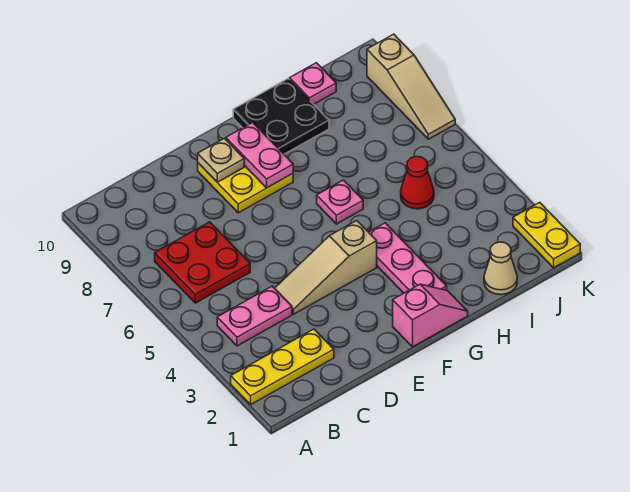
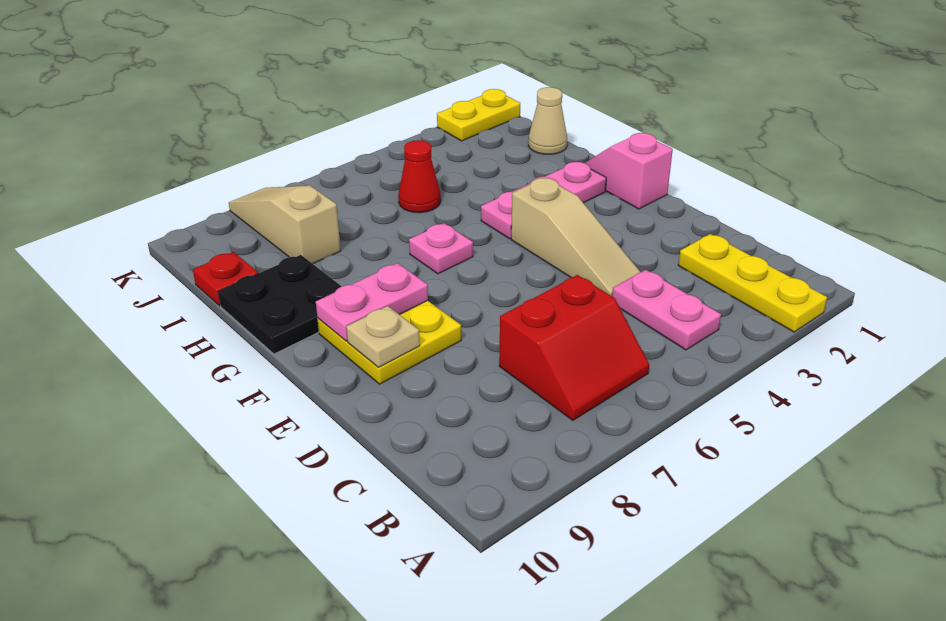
red plate B6:C7 level 1 -> red slope B6:C7 level 1 top C
pink plate I10 level 1 -> red plate I10 level 1
tan slope K7:K9 level 1 top 9 -> tan slope I8:K8 level 1 top I

